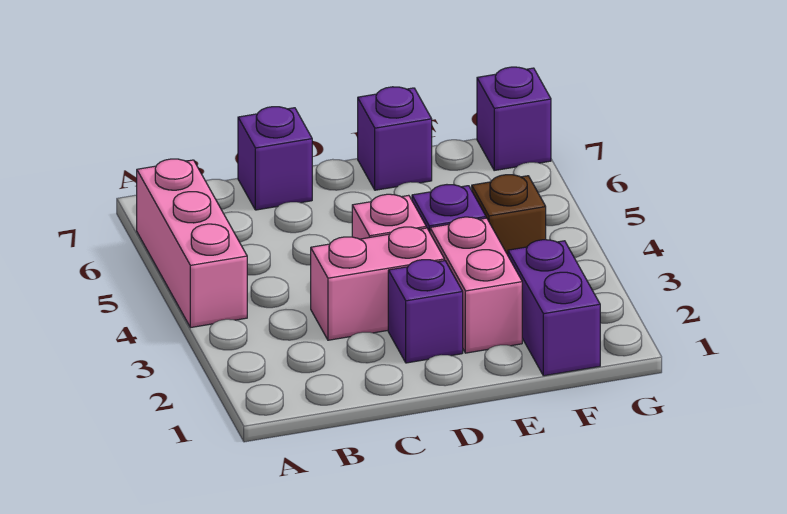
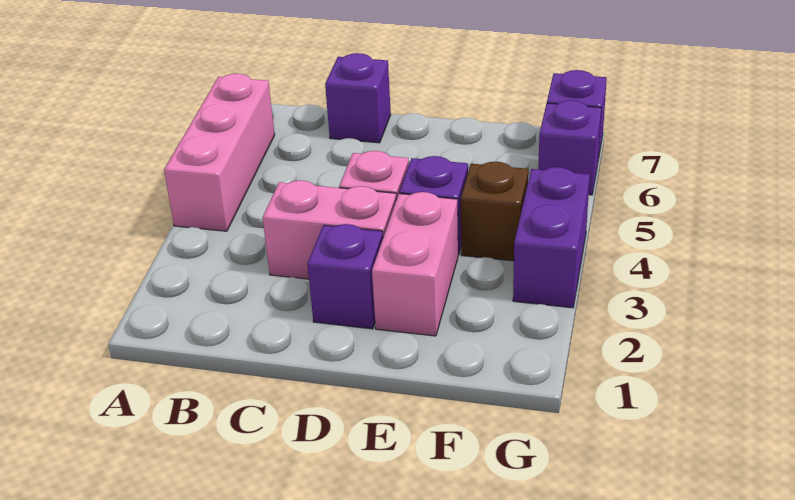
purple brick E7 level 1 -> purple brick G6 level 1
purple brick F1:F2 level 1 -> purple brick G3:G4 level 1

